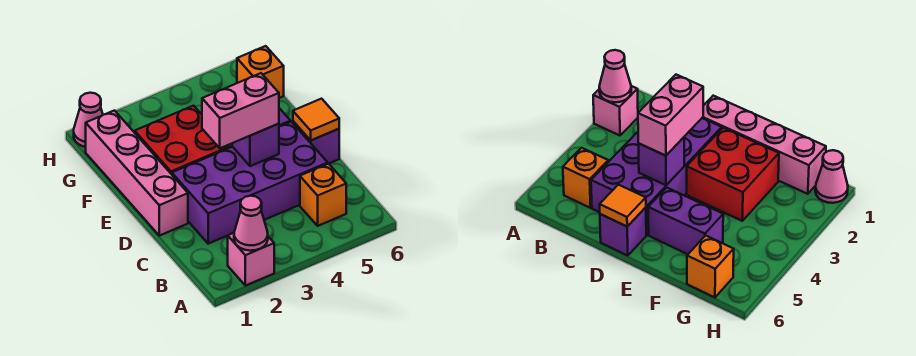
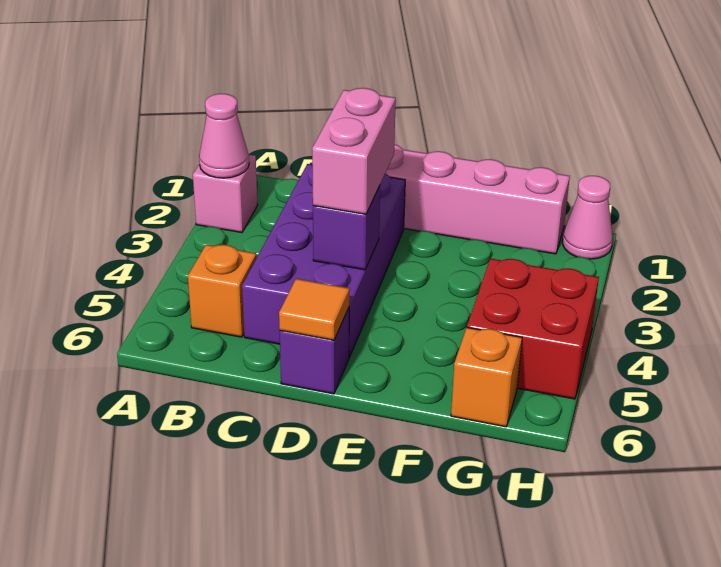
red brick E2:F3 level 1 -> red brick G4:H5 level 1
purple brick E5:F5 level 1 -> none

